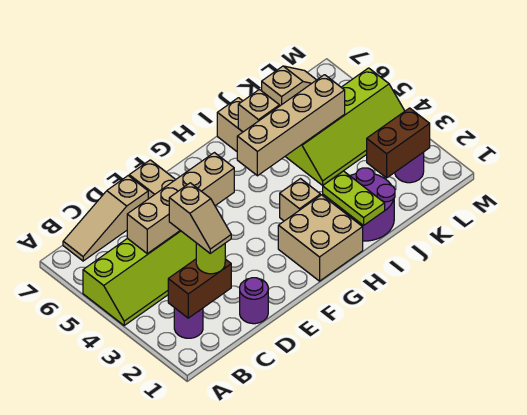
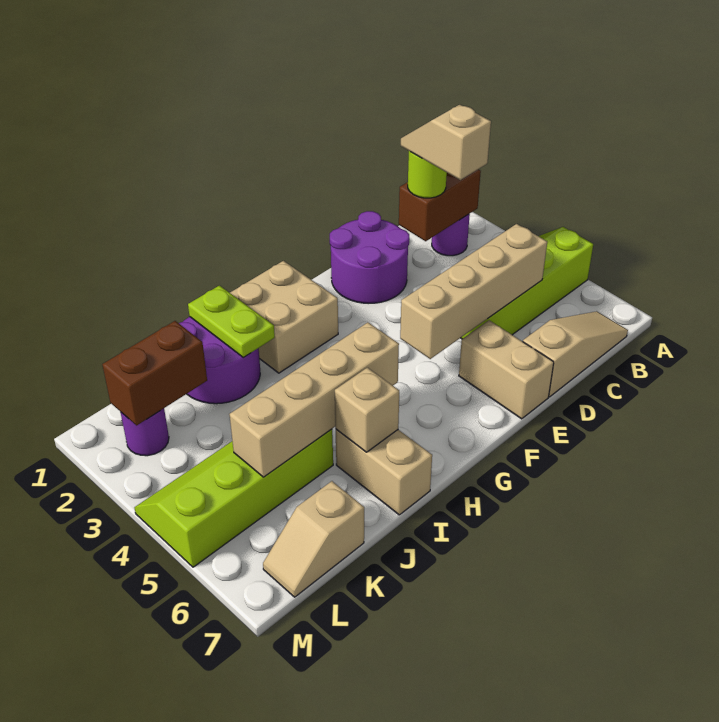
purple round brick D1 level 1 -> purple round brick D1:E2 level 1
tan brick H3 level 1 -> none

